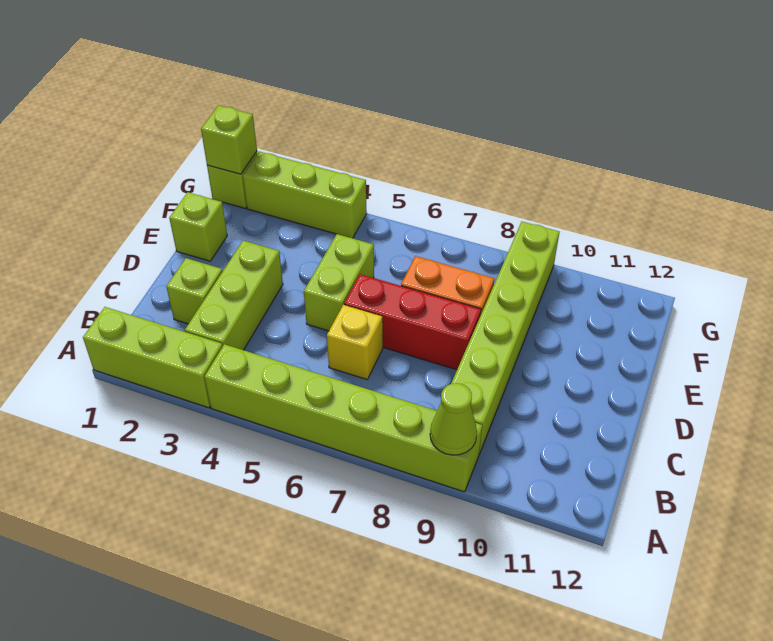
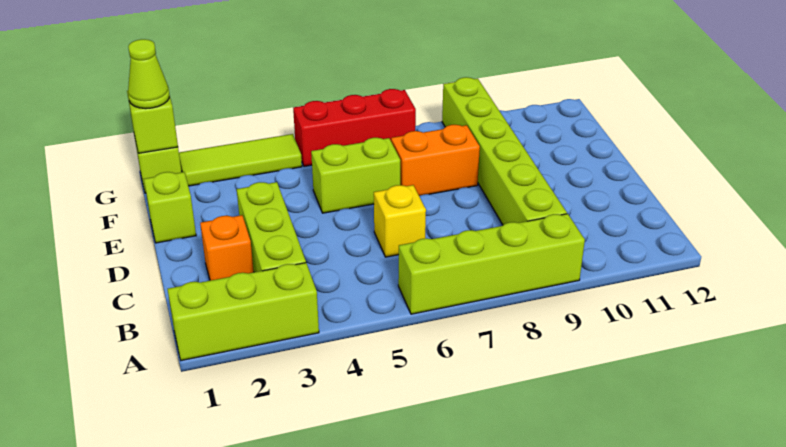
lime brick A4:A9 level 1 -> lime brick A6:A9 level 1
lime cone A9 level 2 -> lime cone G1 level 3
lime brick C2 level 1 -> orange brick C2 level 1
lime brick D5:E5 level 1 -> lime brick E5:E6 level 1
red brick D6:D8 level 1 -> red brick G5:G7 level 1
lime brick G2:G4 level 1 -> lime tile G2:G4 level 1

